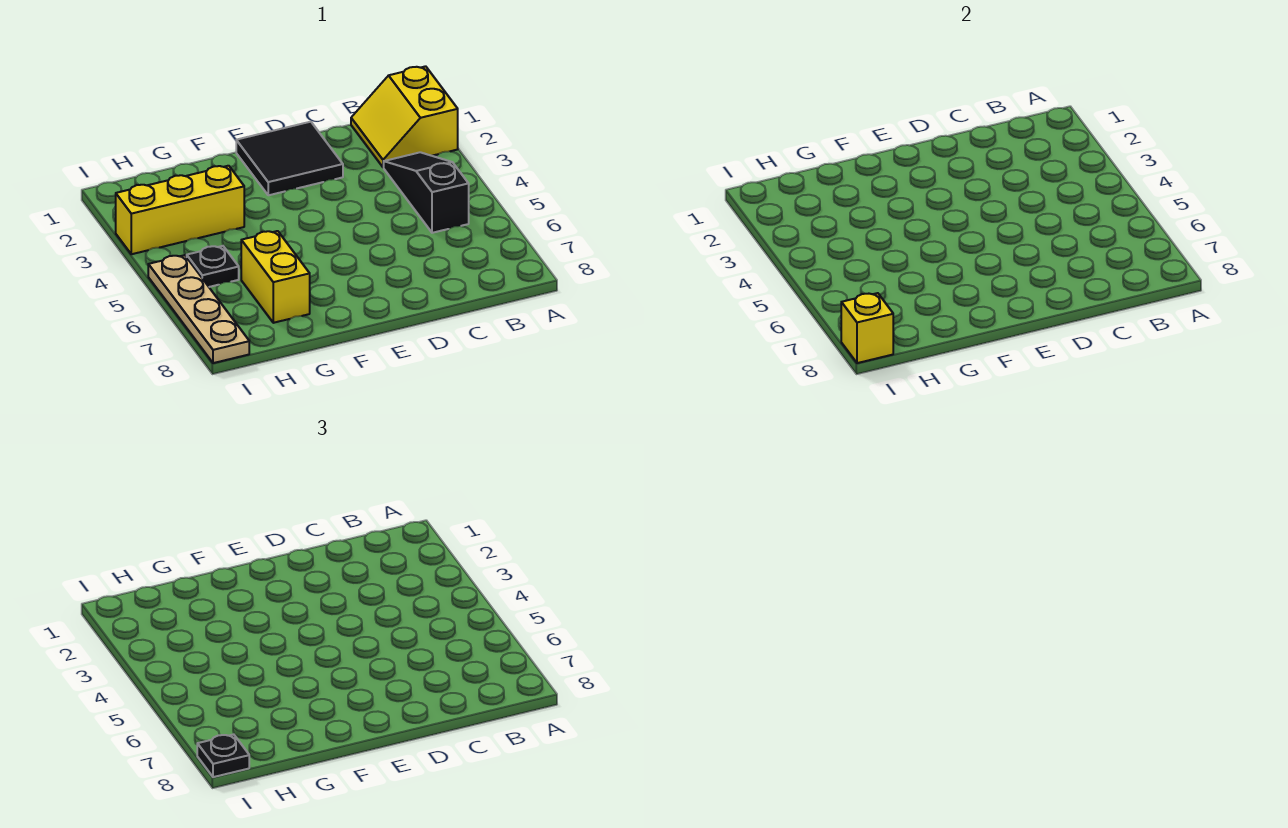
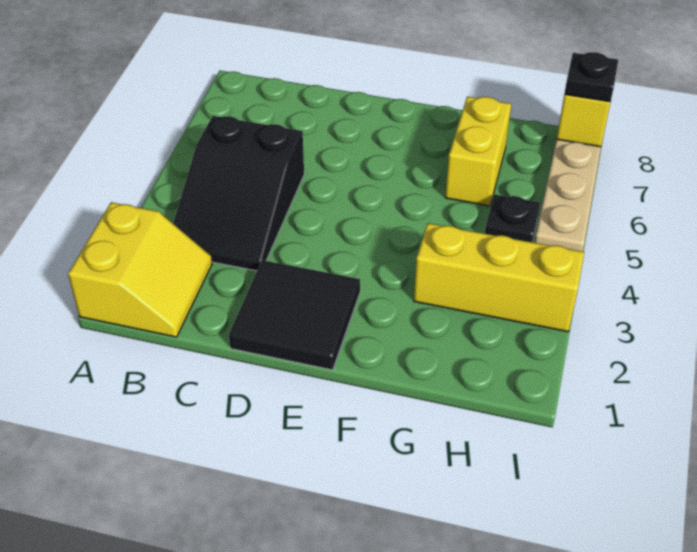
black slope B3:B5 level 1 top 5 -> black slope B3:C5 level 1 top 5

